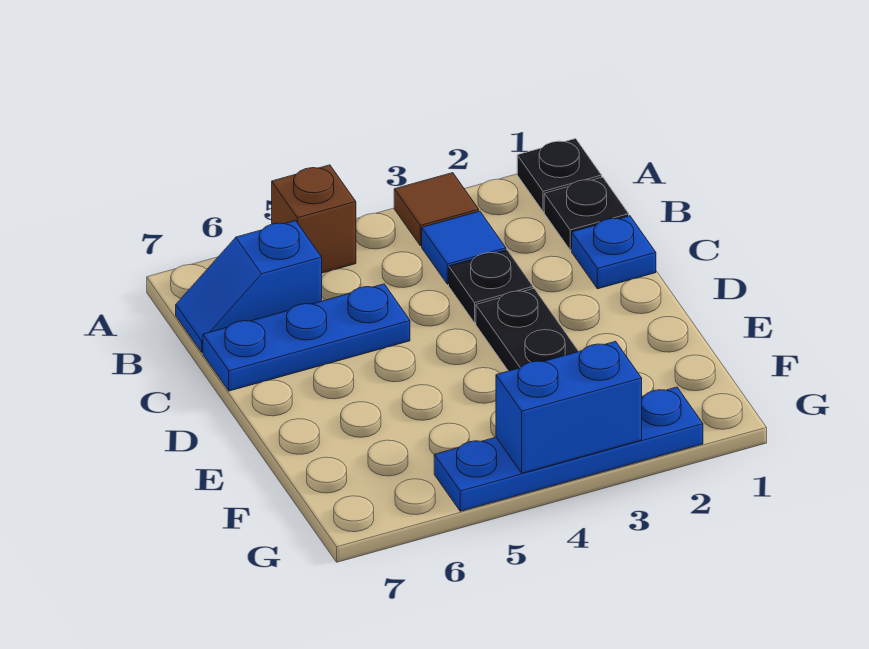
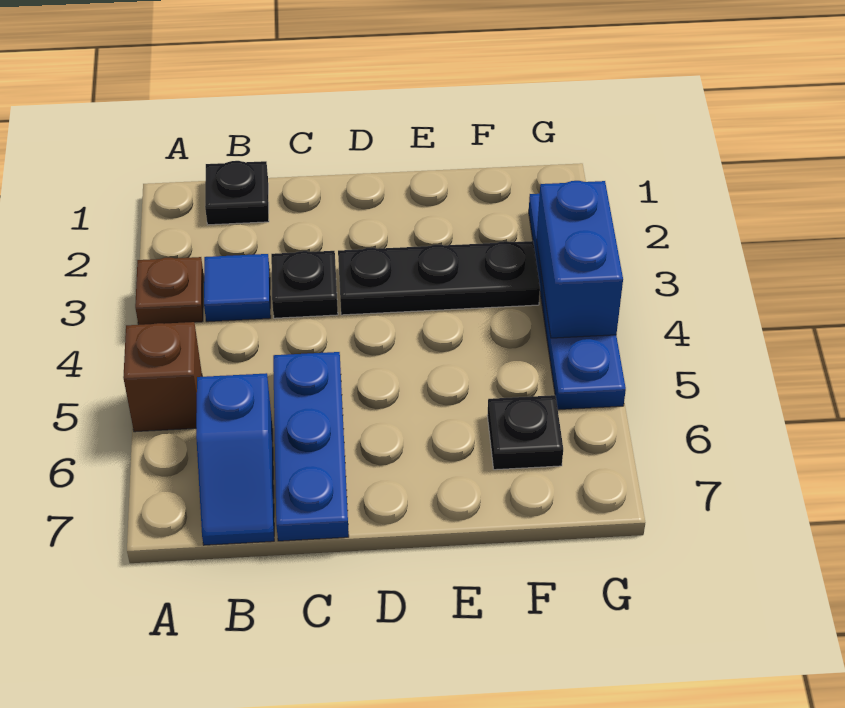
black plate A1 level 1 -> black plate F6 level 1
brown tile A3 level 1 -> brown plate A3 level 1
blue plate C1 level 1 -> none

